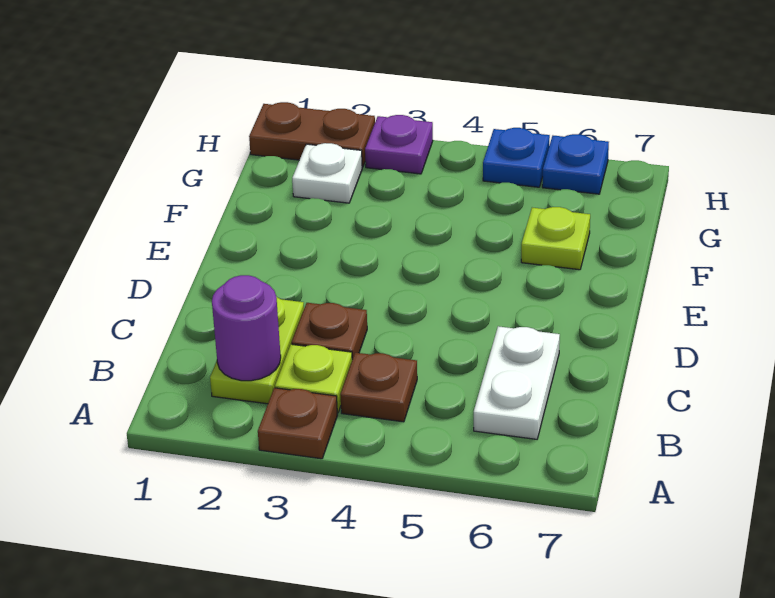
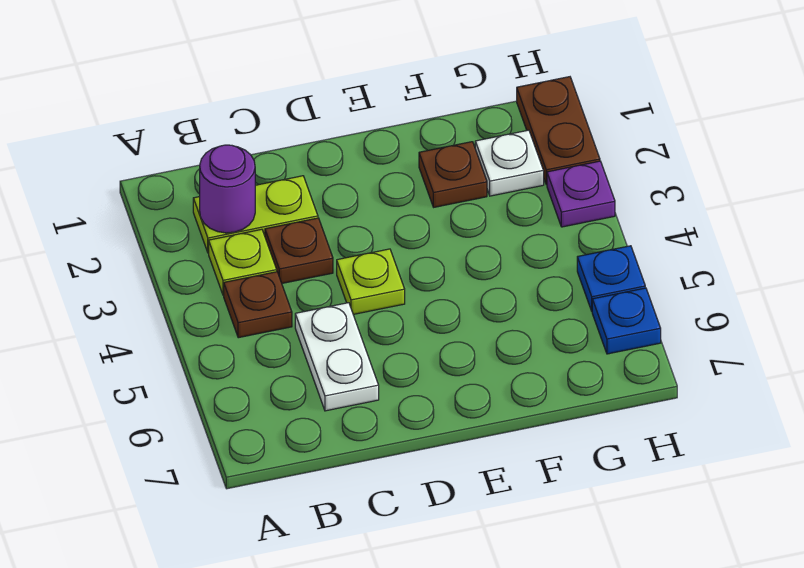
brown plate A3 level 1 -> brown plate F2 level 1
white plate B6:C6 level 1 -> white plate C5:C6 level 1
lime plate F6 level 1 -> lime plate D4 level 1

